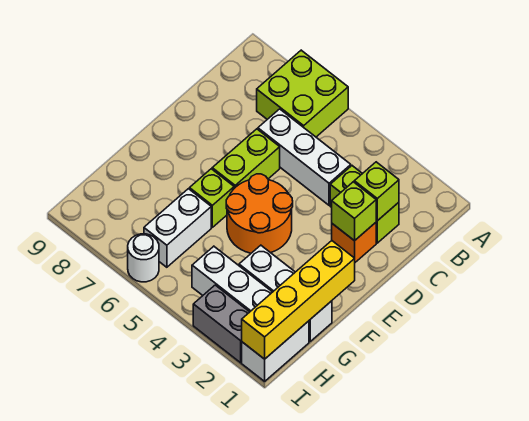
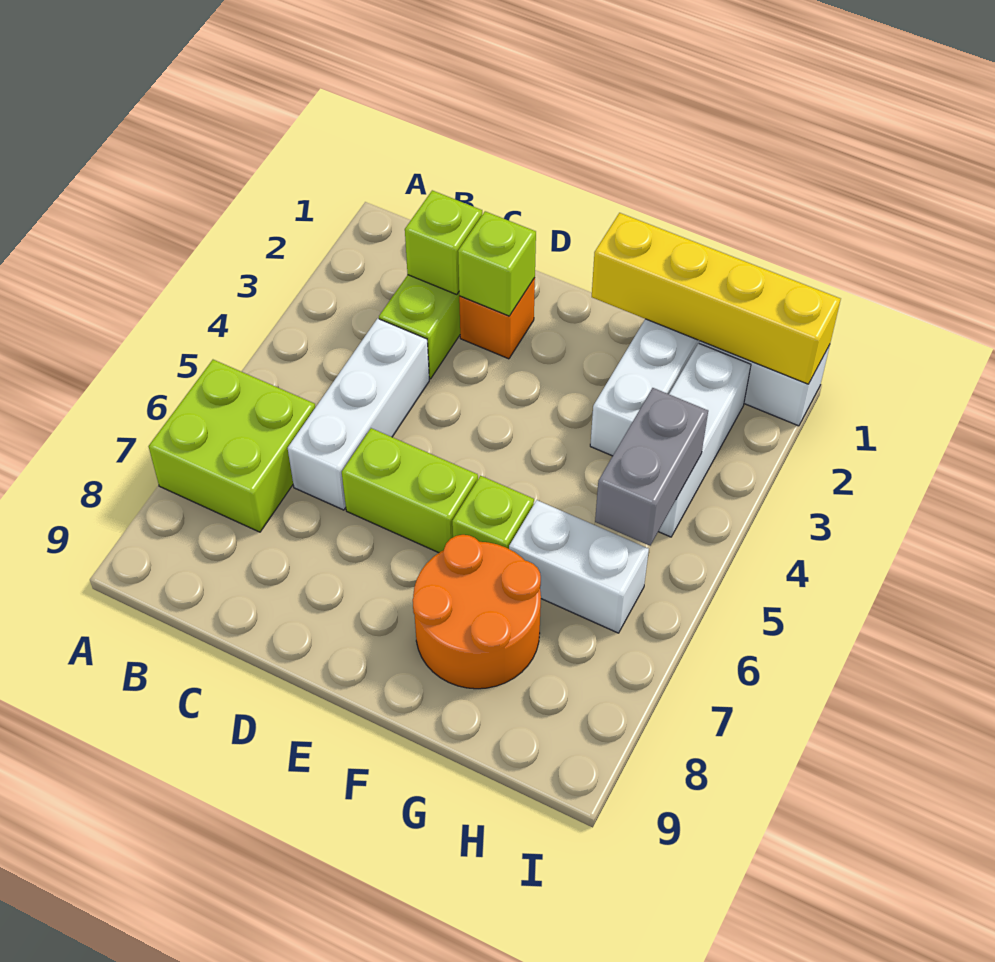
orange round brick E4:F5 level 1 -> orange round brick F7:G8 level 1
grey brick I2:I3 level 1 -> grey brick H4:H5 level 2
white round brick I6 level 1 -> none

